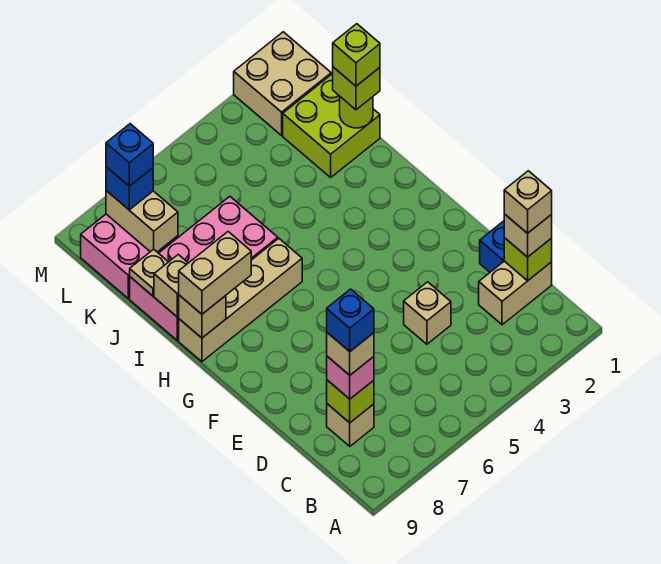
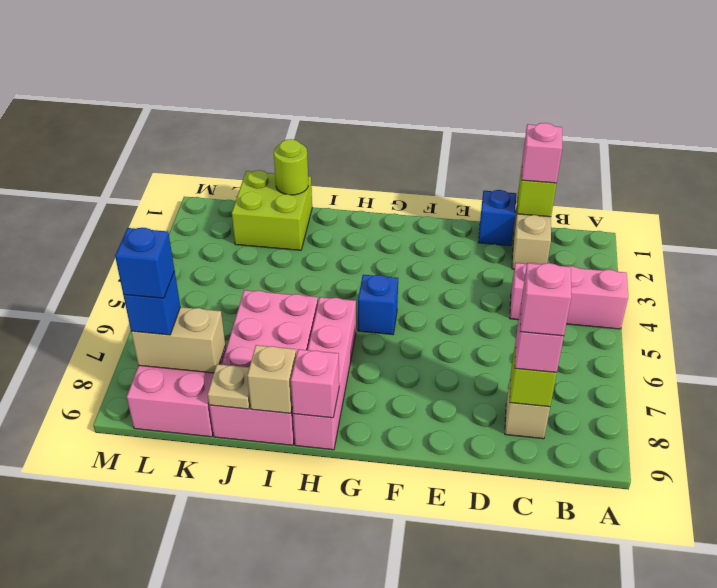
none -> pink brick A4:C4 level 1
tan brick C1 level 3 -> pink brick C1 level 3
tan brick C1 level 4 -> none
tan brick C8 level 4 -> pink brick C8 level 4
blue brick C8 level 5 -> blue brick G5 level 1
tan brick D4 level 1 -> none
tan brick H6:H9 level 1 -> pink brick H6:H9 level 1
tan brick H8:H9 level 3 -> none
tan brick H9 level 2 -> pink brick H9 level 2
lime brick J1 level 3 -> none
lime brick J1 level 4 -> none
tan brick L1:M2 level 1 -> none

